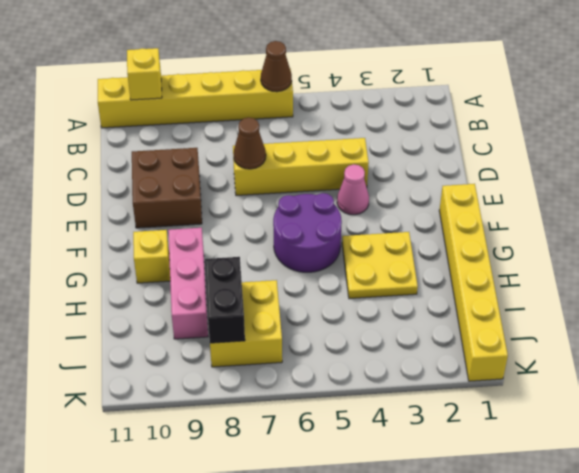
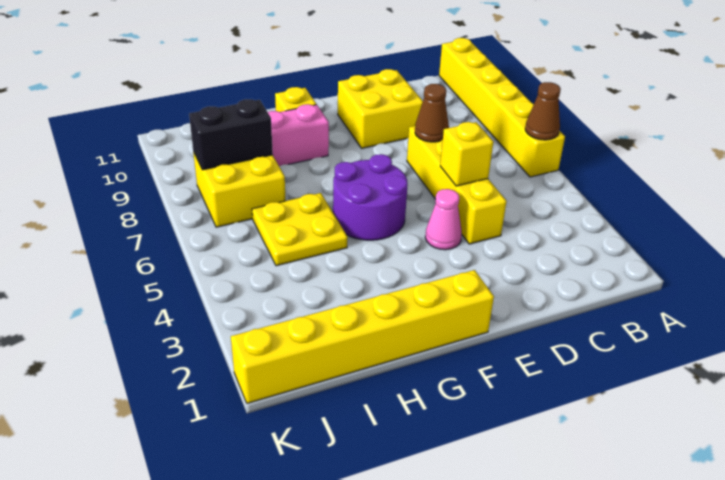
yellow brick A10 level 2 -> yellow brick D5 level 2
brown brick D9:E10 level 1 -> yellow brick D9:E10 level 1
yellow plate G3:H4 level 1 -> yellow plate H5:I6 level 1

